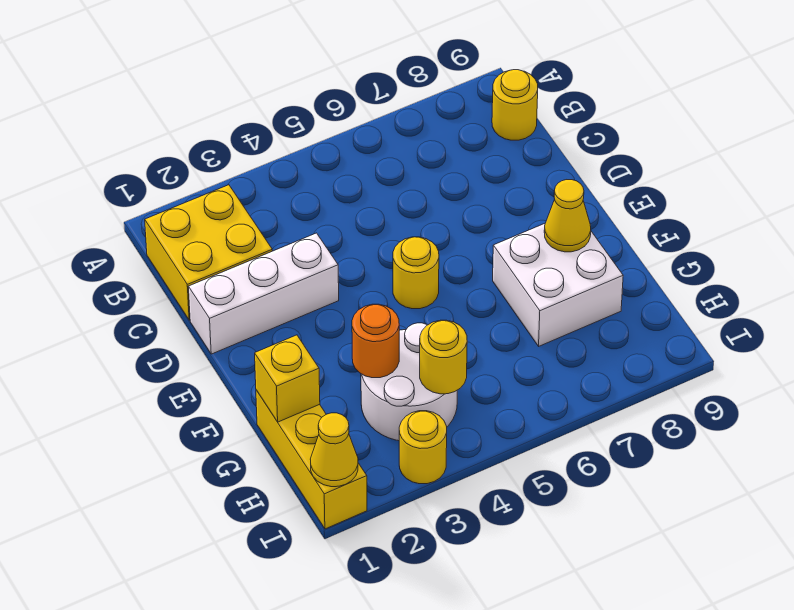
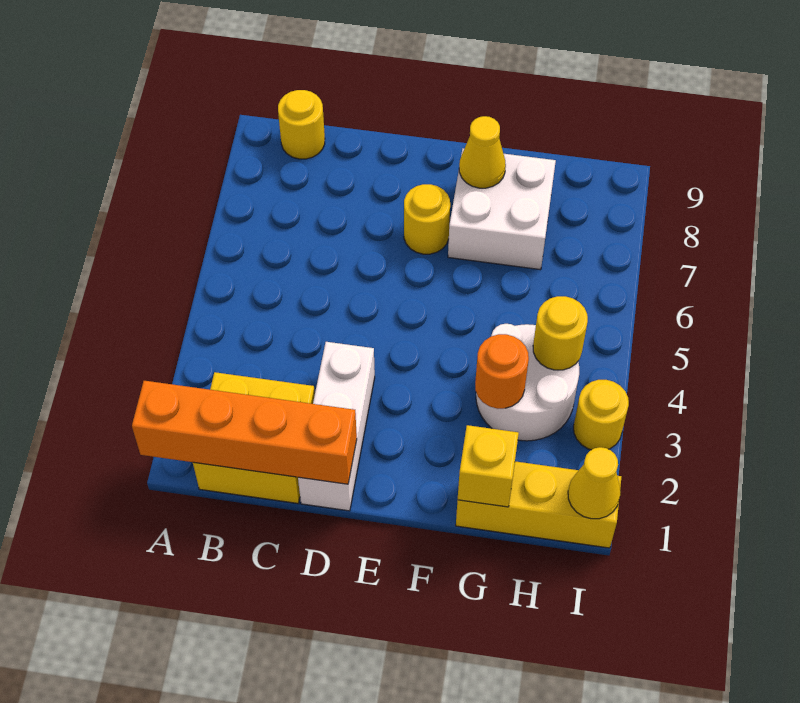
none -> orange brick A1:D1 level 2
yellow round brick E5 level 1 -> yellow round brick E7 level 1

